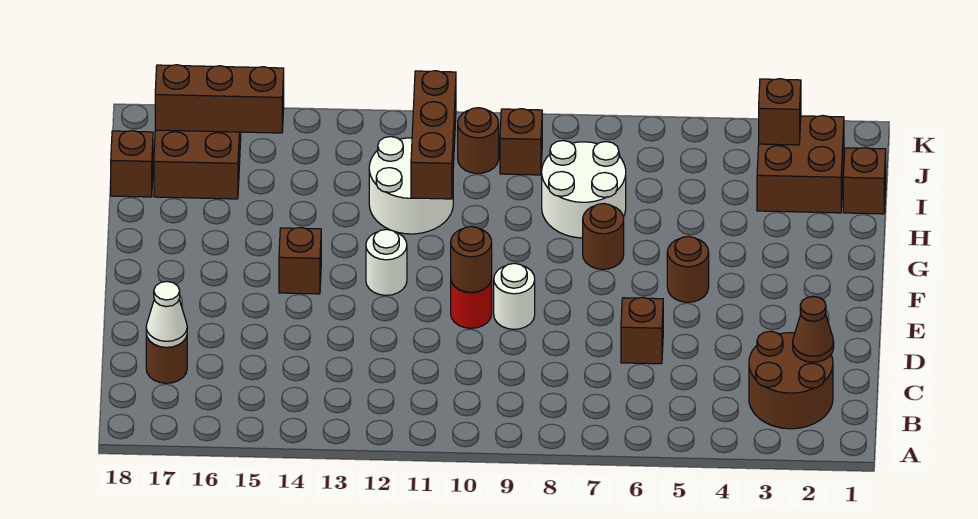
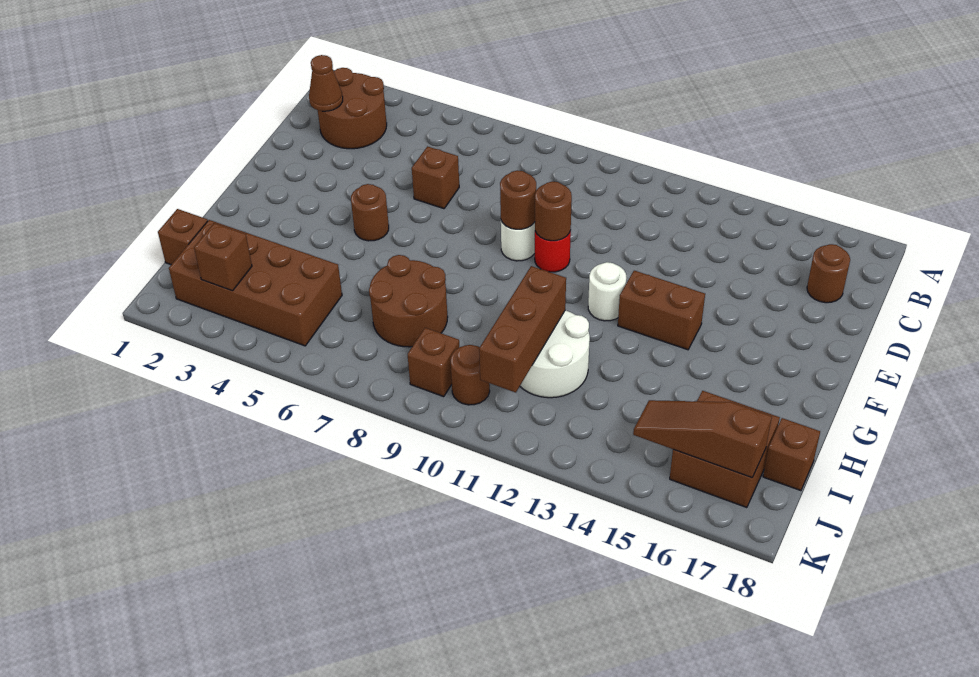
white cone C17 level 2 -> none
brown brick F14 level 1 -> brown brick F13:F14 level 1
brown round brick G7 level 1 -> brown round brick E9 level 2
white round brick H7:I8 level 1 -> brown round brick H7:I8 level 1
brown brick I2:J3 level 1 -> brown brick I2:J5 level 1
brown brick J15:J17 level 2 -> brown slope J15:J17 level 2 top 17

